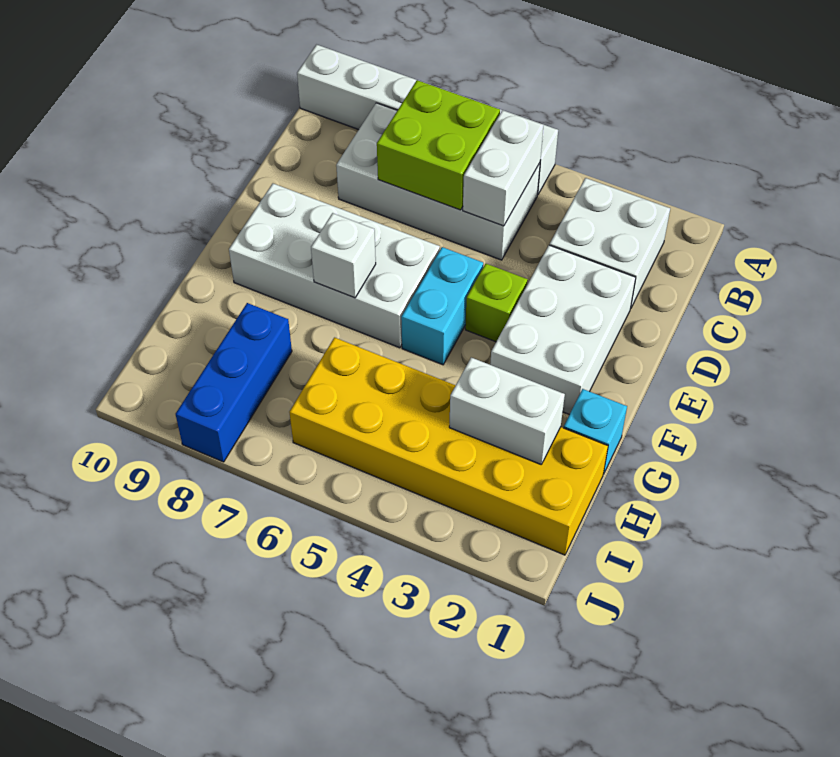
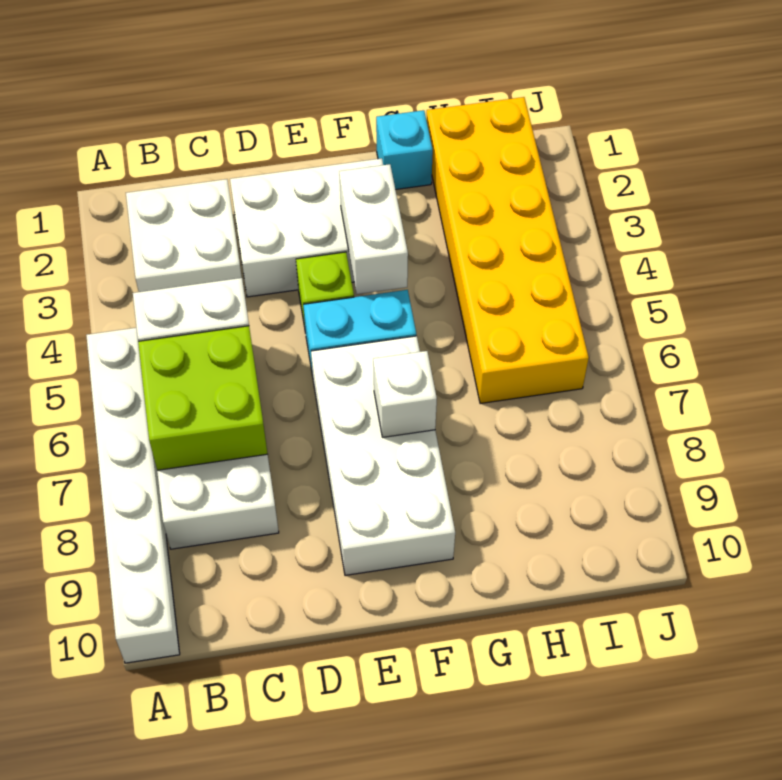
white brick H2:H3 level 2 -> white brick F3:F4 level 2
blue brick H8:J8 level 1 -> none

